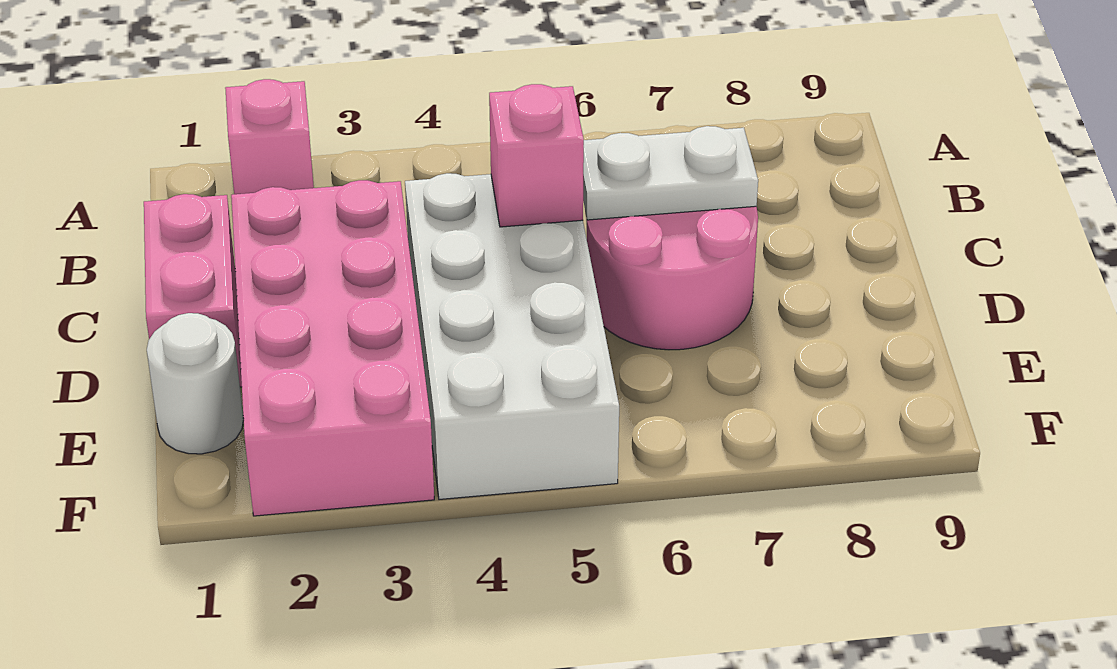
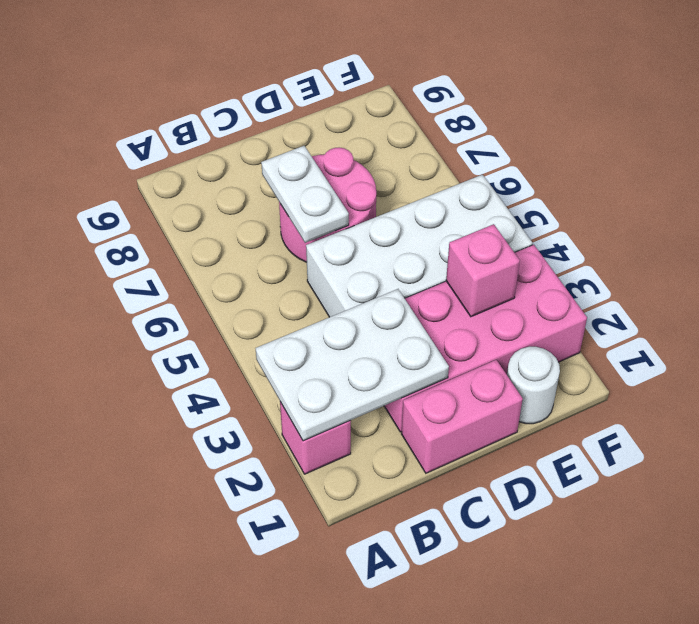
none -> white plate A2:C3 level 2
pink brick C5 level 2 -> pink brick E3 level 2

